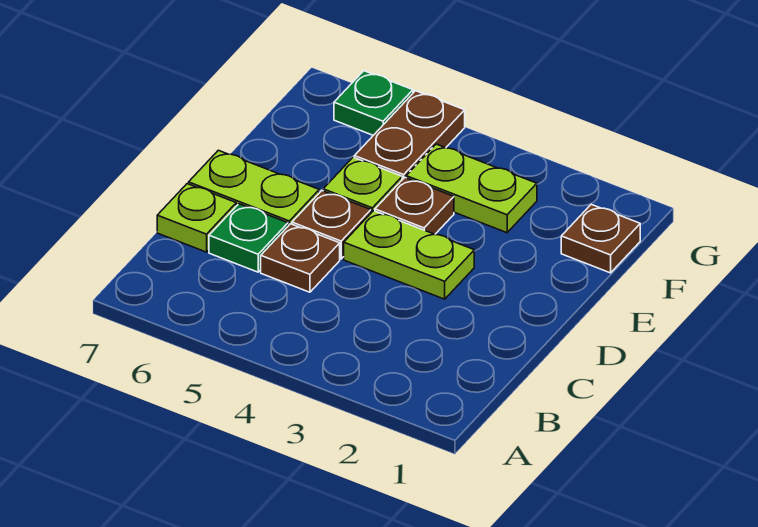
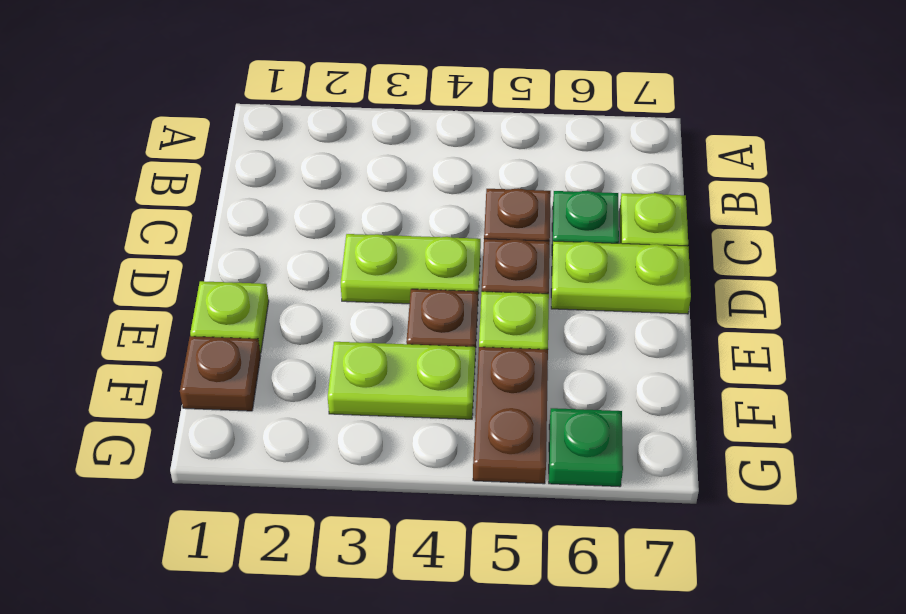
none -> lime plate E1 level 1

